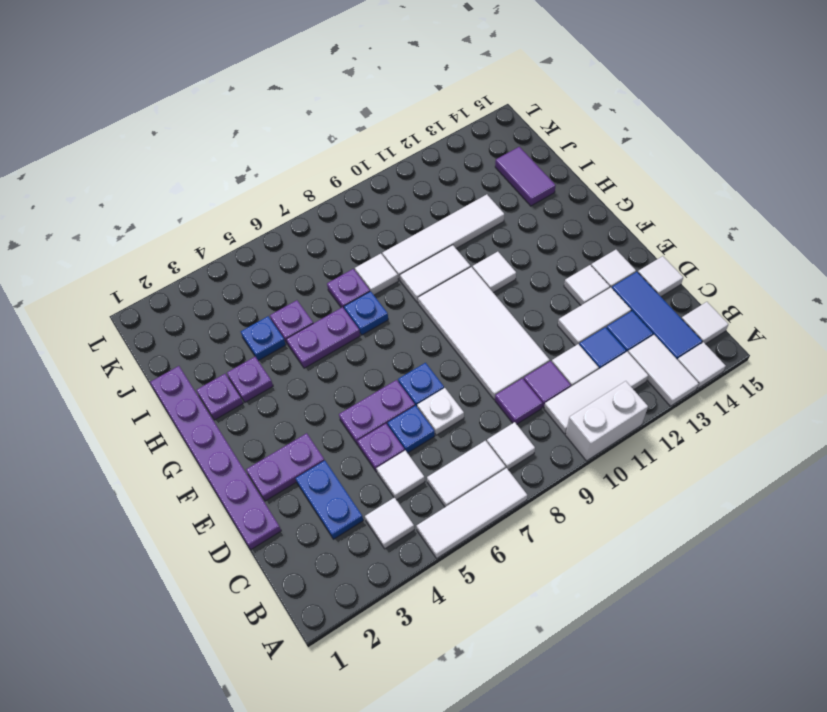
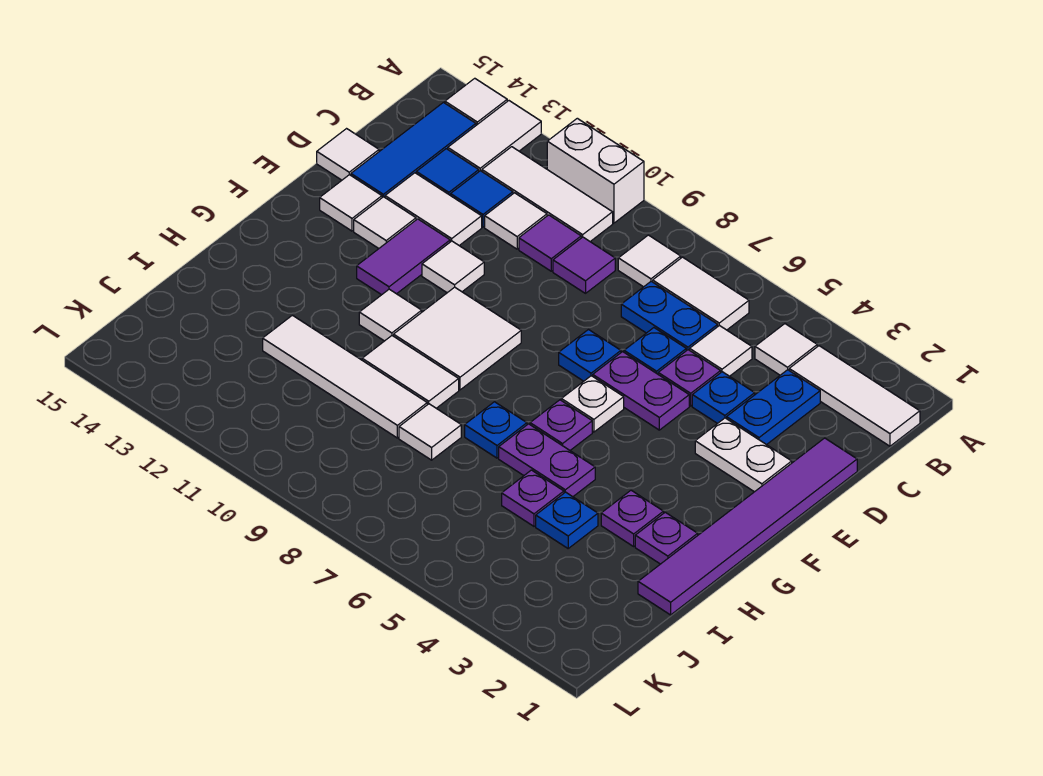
white tile A5:A7 level 1 -> white tile B1:B3 level 1
white tile B15 level 1 -> white tile E11 level 1
none -> blue plate C6:C7 level 1
purple plate D1:I1 level 1 -> purple tile D1:I1 level 1
none -> blue plate D4 level 1
white plate D7 level 1 -> white plate F6 level 1
white tile D9:G10 level 1 -> white tile F9:G10 level 1
purple plate E2:E3 level 1 -> white plate E2:E3 level 1
purple plate I7 level 1 -> purple plate G6 level 1
purple tile I14:J14 level 1 -> purple tile E12:F12 level 1

